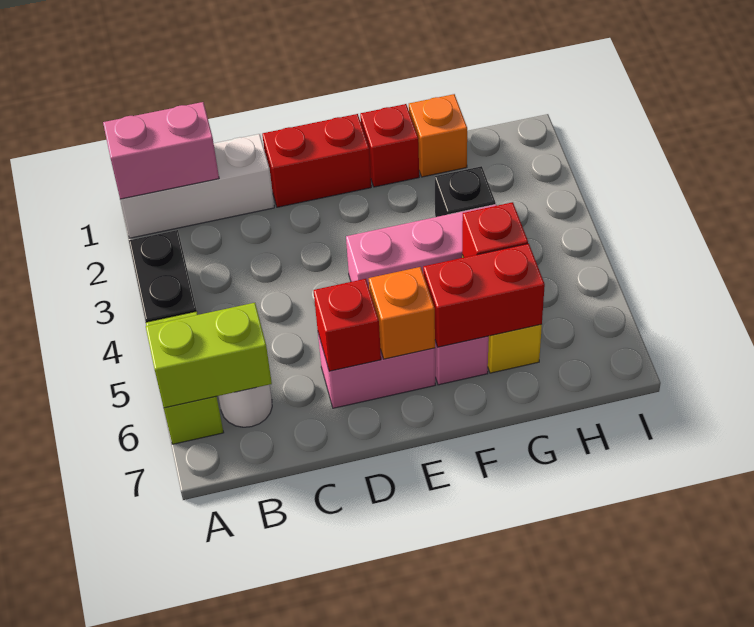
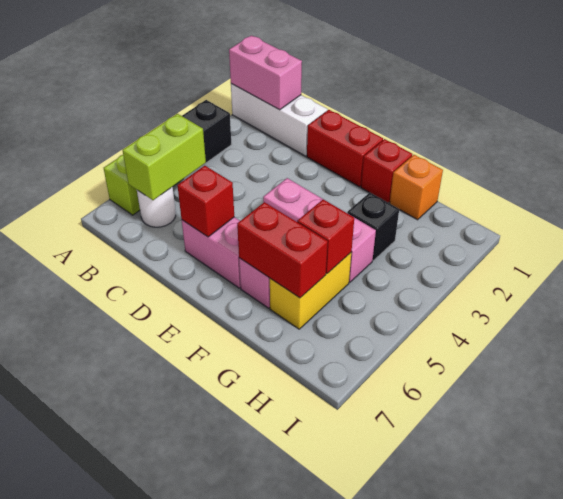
lime brick A6:B6 level 2 -> lime brick B5:B6 level 2
orange brick E6 level 2 -> none

